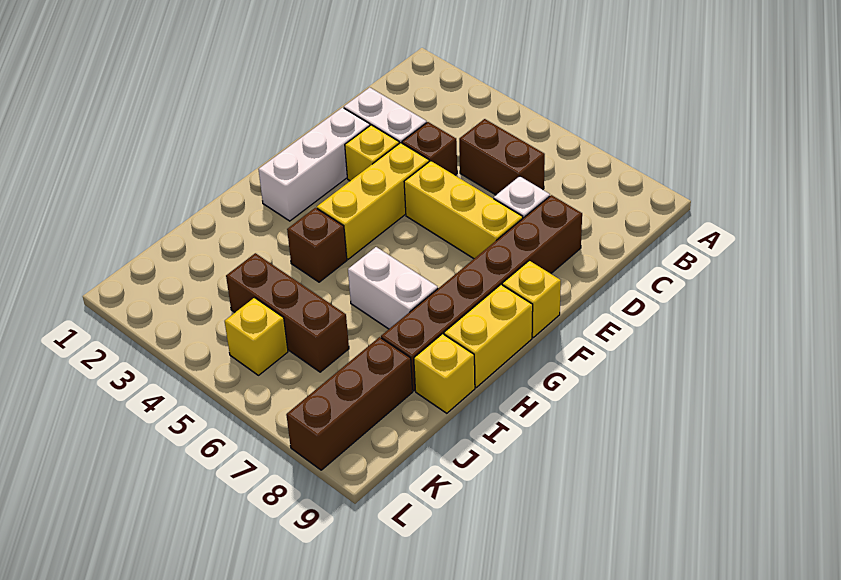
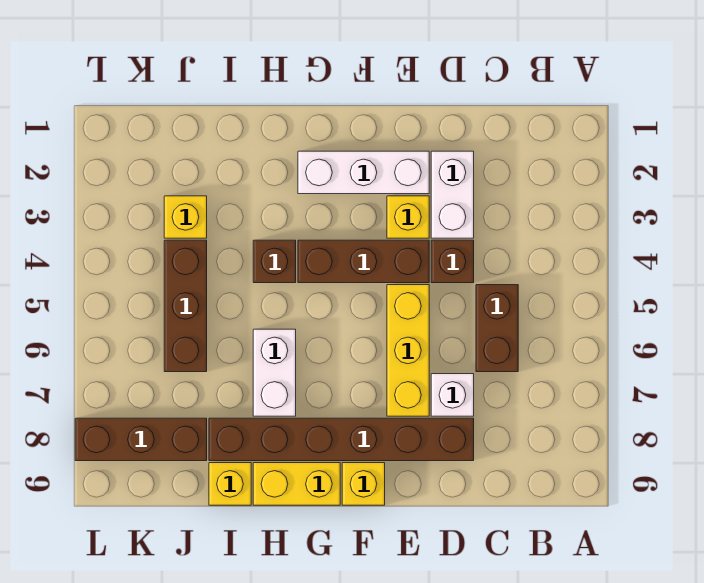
yellow brick E4:G4 level 1 -> brown brick E4:G4 level 1
yellow brick K5 level 1 -> yellow brick J3 level 1

